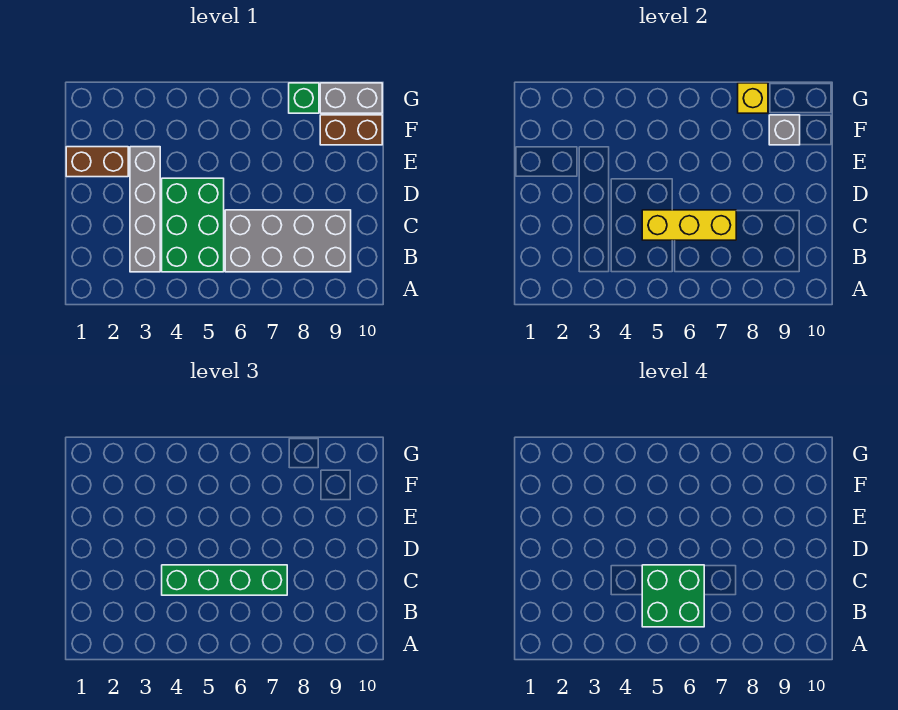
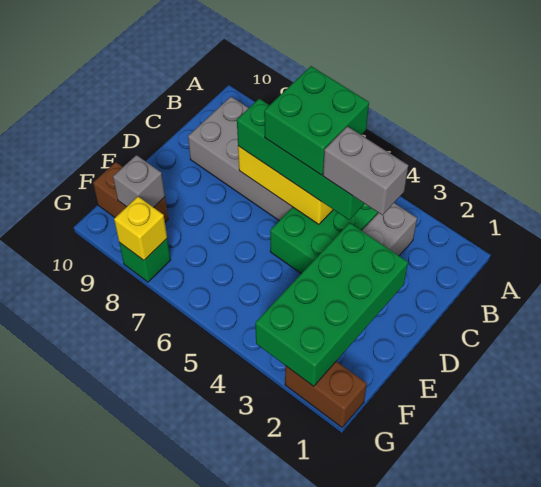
none -> green brick D2:G3 level 2
brown brick E1:E2 level 1 -> brown brick G1:G2 level 1
grey brick G9:G10 level 1 -> grey brick C3:C4 level 4

